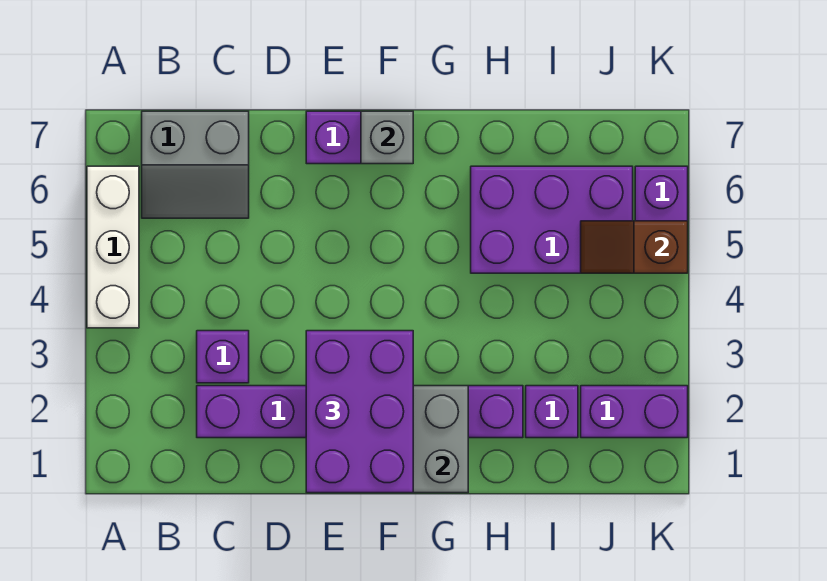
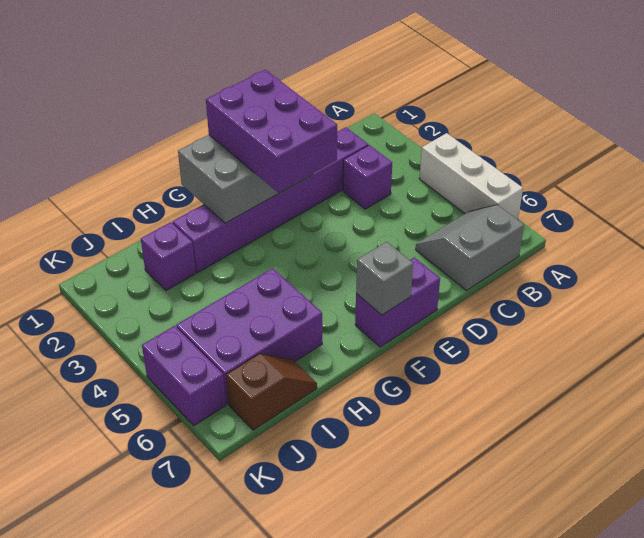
purple brick J2:K2 level 1 -> none
brown slope J5:K5 level 2 top K -> brown slope I7:J7 level 1 top J

